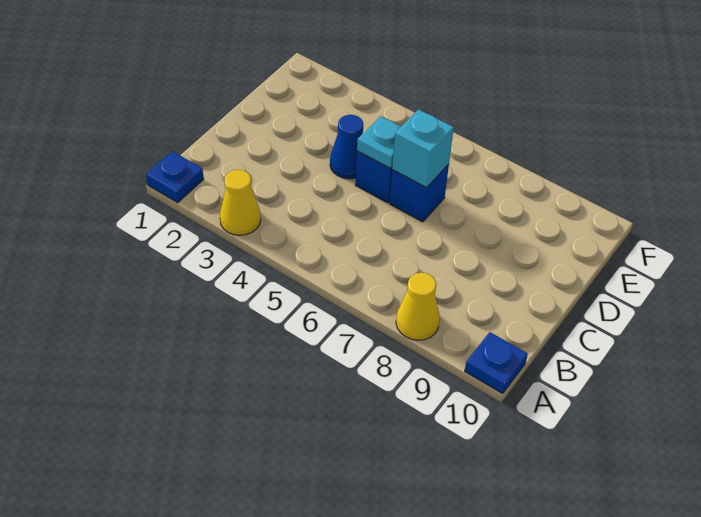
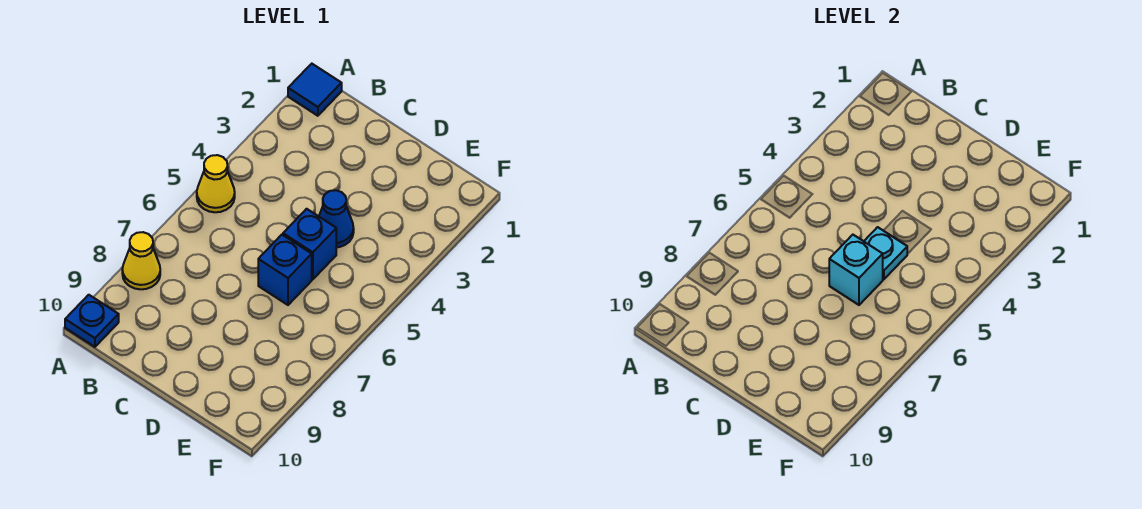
blue plate A1 level 1 -> blue tile A1 level 1
yellow cone A3 level 1 -> yellow cone A5 level 1

